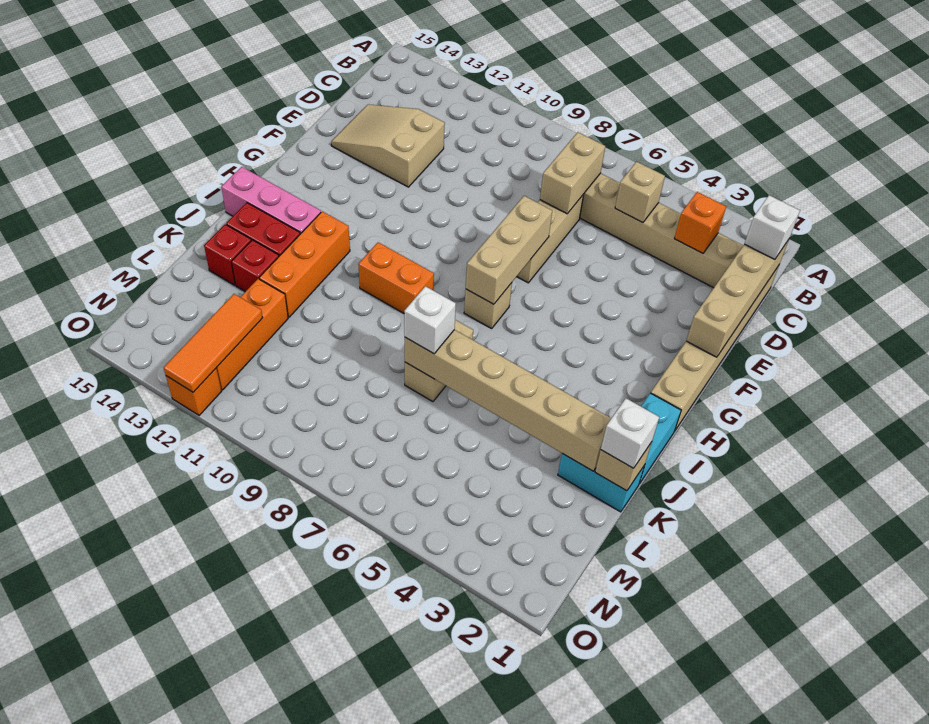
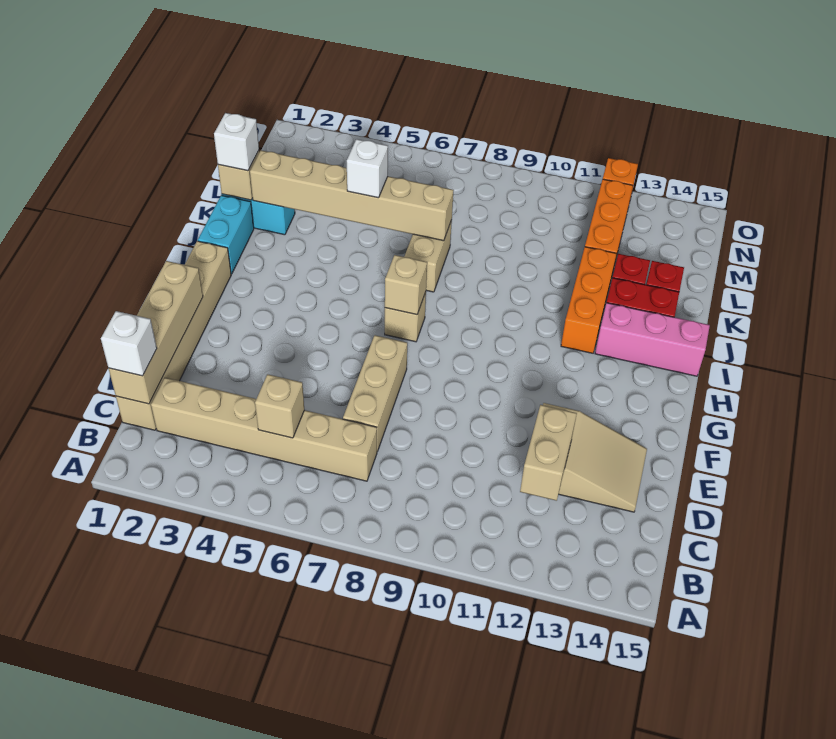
orange brick C3 level 2 -> none
tan brick C7:D7 level 2 -> tan brick C12:D12 level 2
tan brick F7:H7 level 2 -> tan brick H7 level 2
orange brick I9:I10 level 1 -> none
white brick K7 level 3 -> white brick K5 level 3
orange tile M12:O12 level 2 -> none

